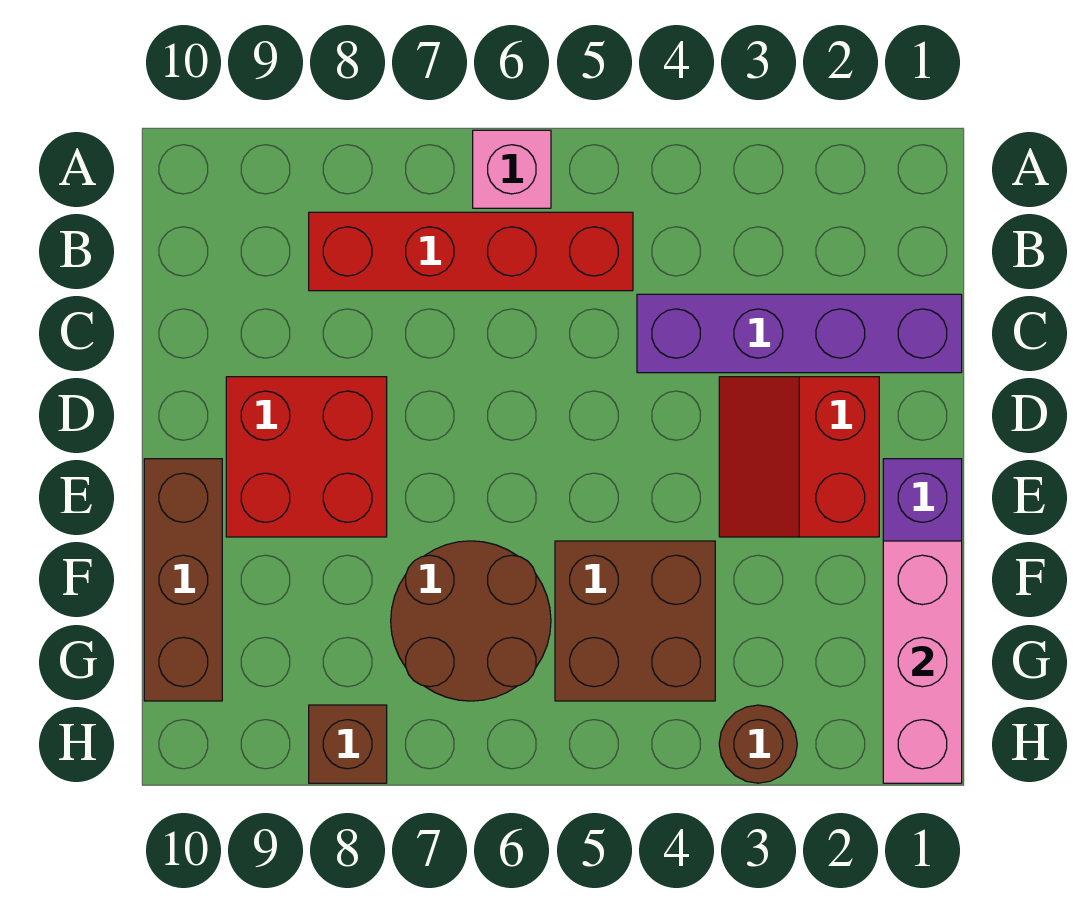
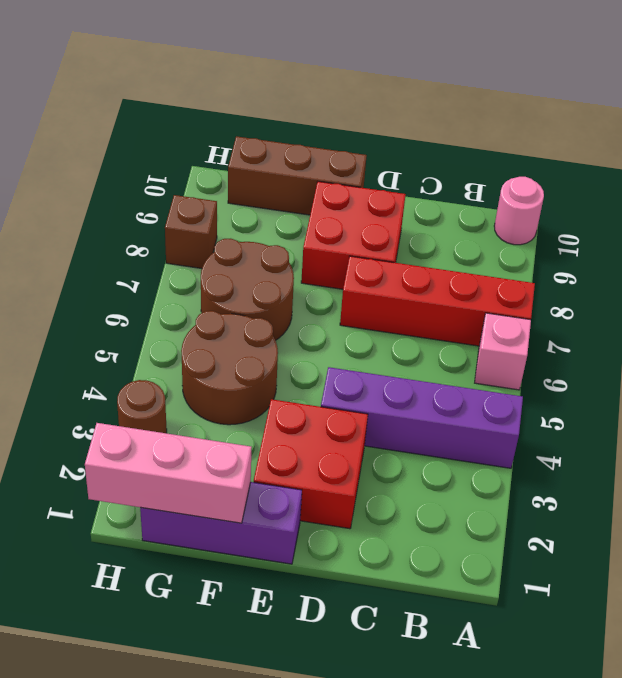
none -> pink round brick A10 level 1
red brick B5:B8 level 1 -> red brick A7:D7 level 1
purple brick C1:C4 level 1 -> purple brick A4:D4 level 1
red slope D2:E3 level 1 top 2 -> red brick D2:E3 level 1
brown brick F4:G5 level 1 -> brown round brick F4:G5 level 1

